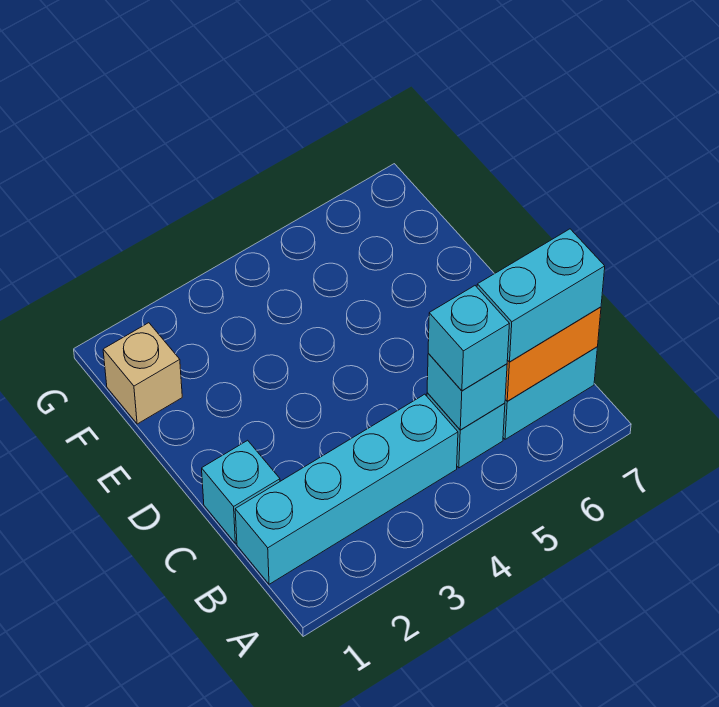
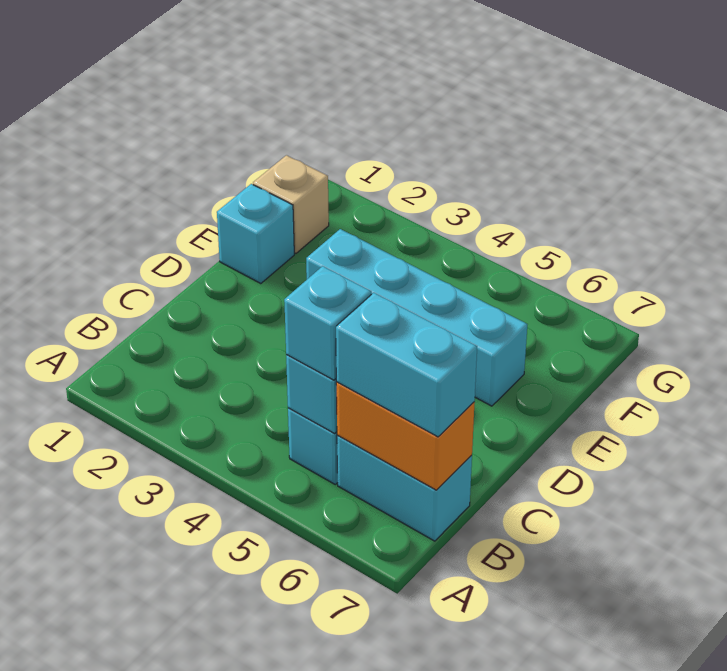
cyan brick B1:B4 level 1 -> cyan brick E3:E6 level 1
cyan brick C1 level 1 -> cyan brick E1 level 1

